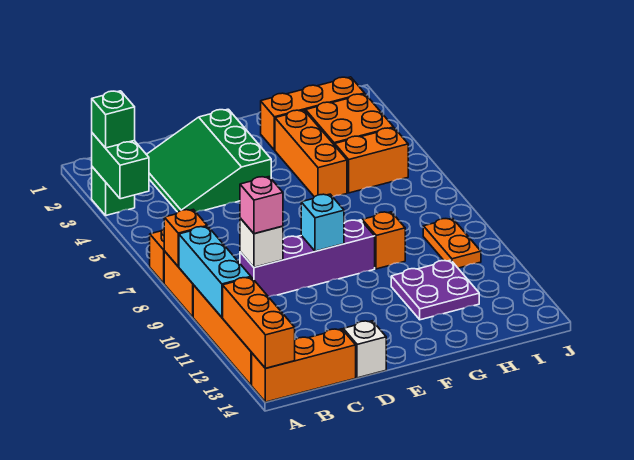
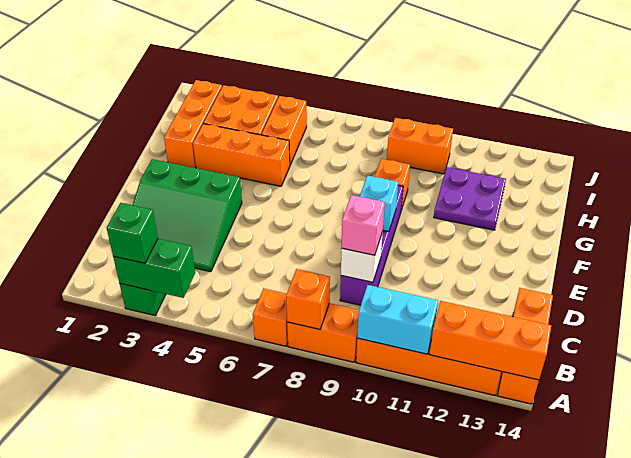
cyan brick A9:A11 level 2 -> cyan brick A10:A11 level 2
white brick D14 level 1 -> none
orange plate I9:I10 level 1 -> orange brick I9:I10 level 1

